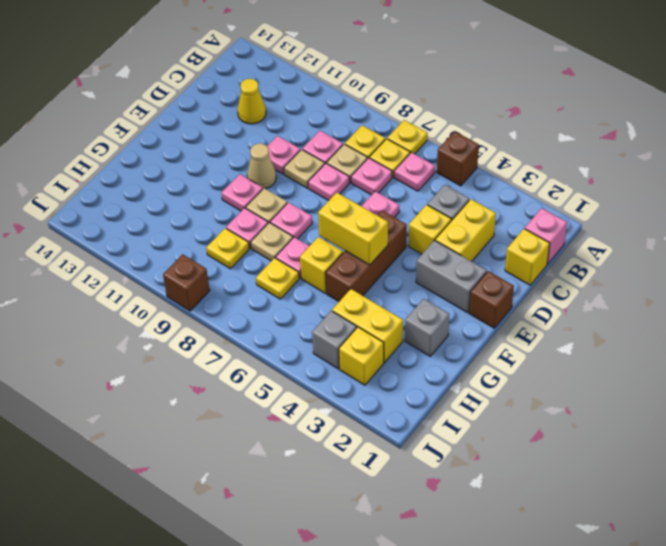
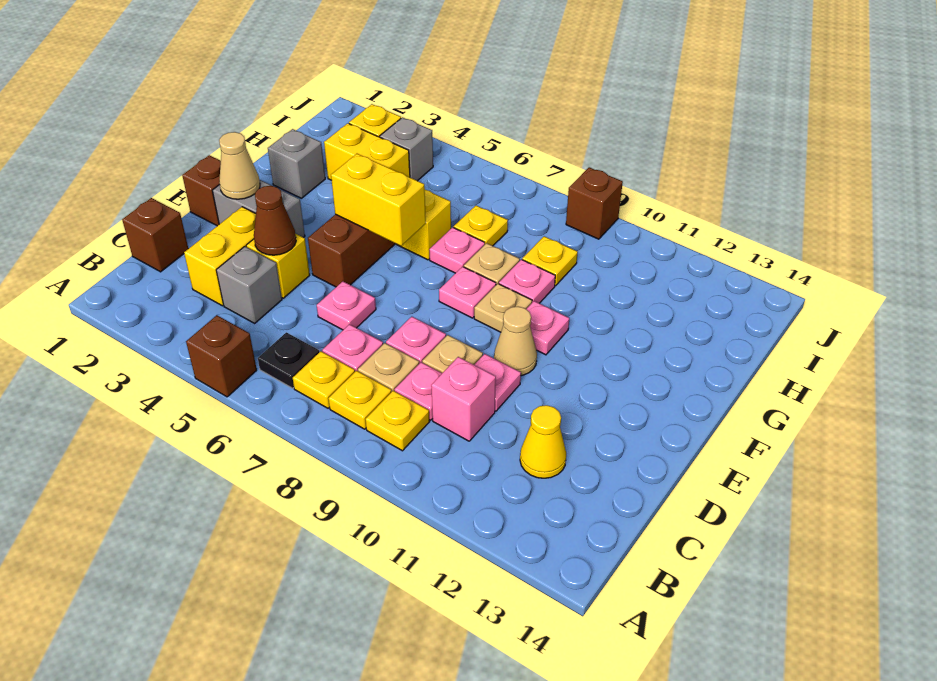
yellow plate A7 level 1 -> yellow plate B9 level 1
pink brick B1 level 1 -> pink brick C10 level 1
pink plate B6 level 1 -> black plate B6 level 1
yellow brick C1 level 1 -> brown brick C1 level 1
none -> brown cone D4 level 2
none -> tan cone E2 level 2

